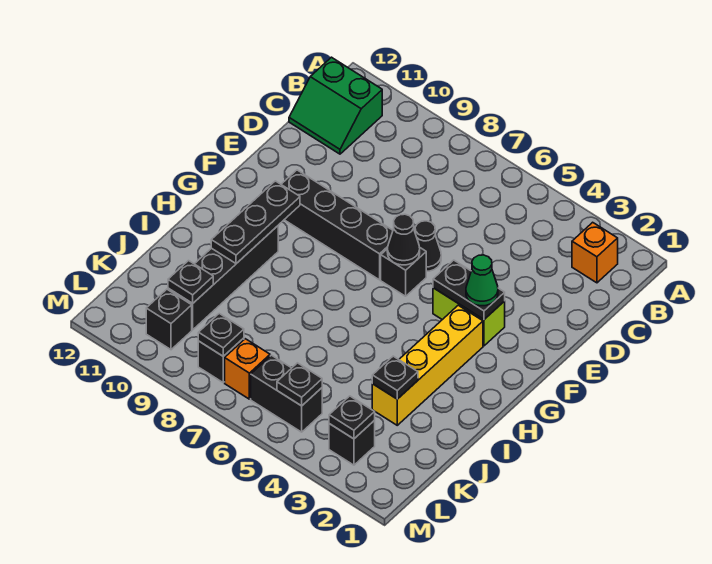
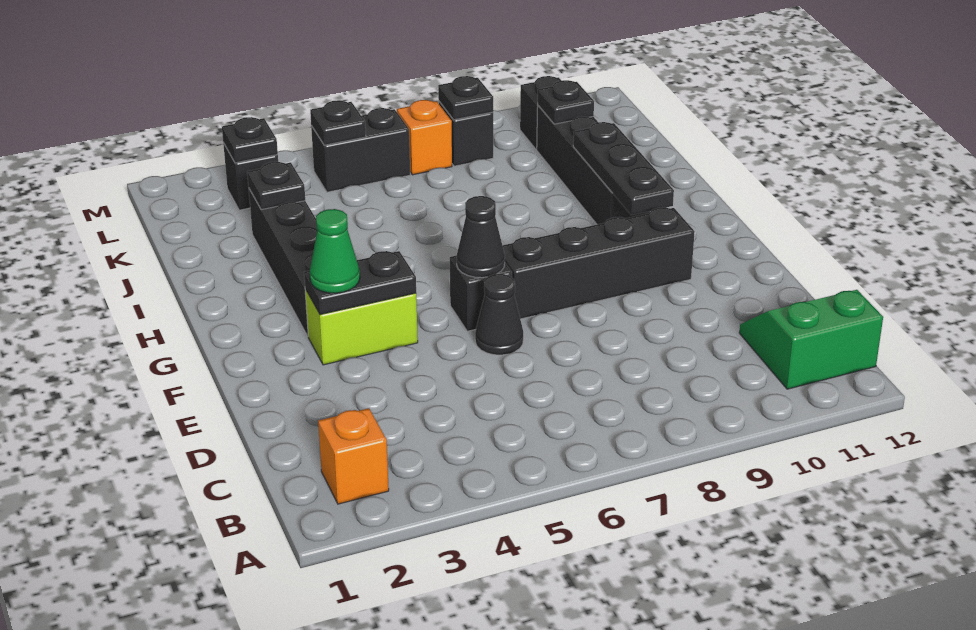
yellow brick G3:J3 level 1 -> black brick G3:J3 level 1

